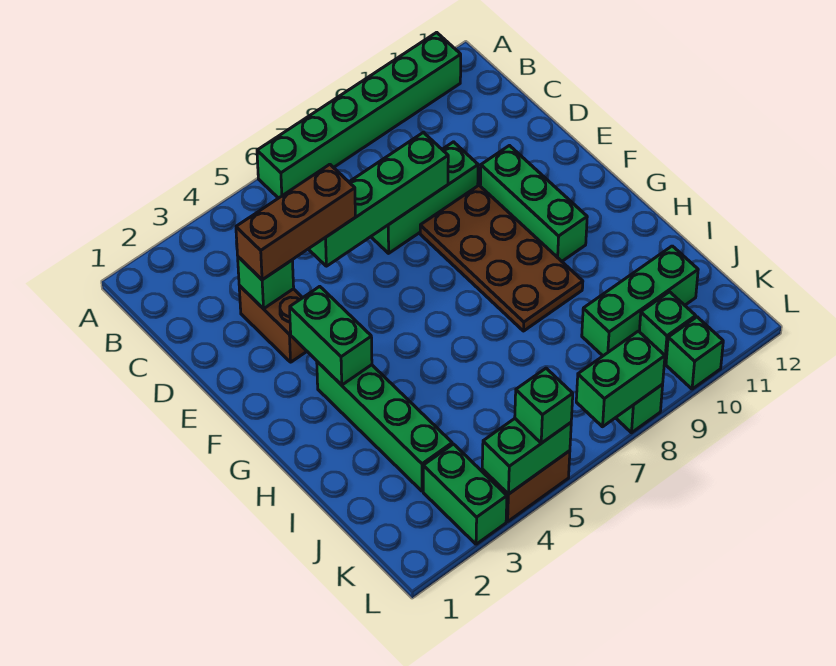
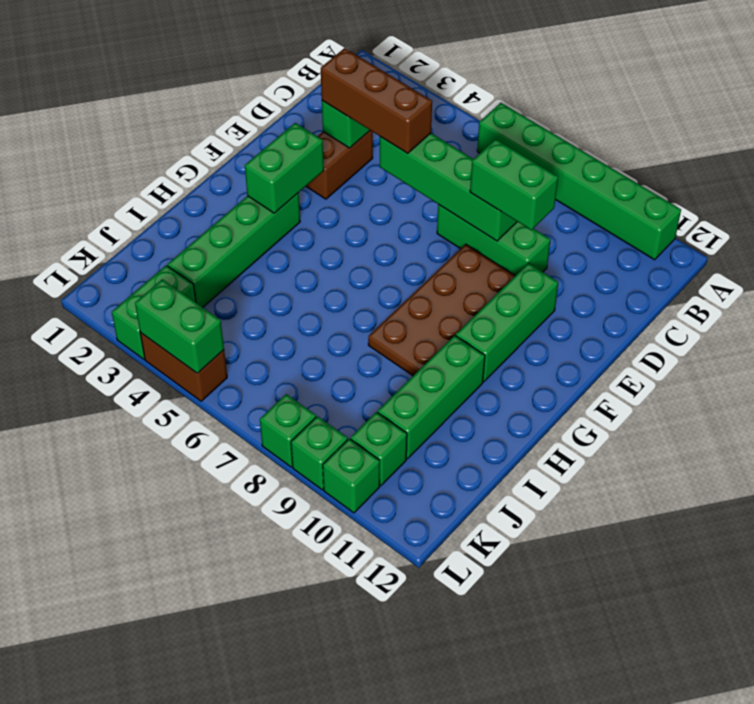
green brick J9:J11 level 1 -> green brick H10:J10 level 1
green brick L5 level 3 -> green brick L9 level 1
green brick L7:L8 level 2 -> green brick D8:D9 level 3

